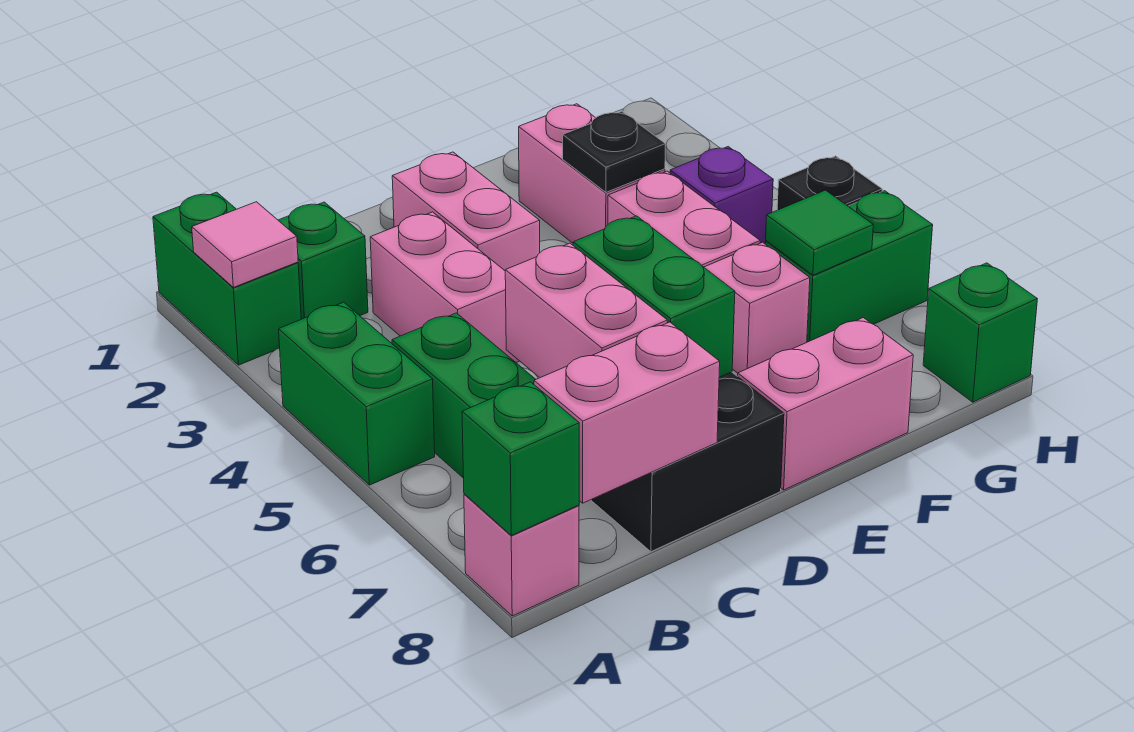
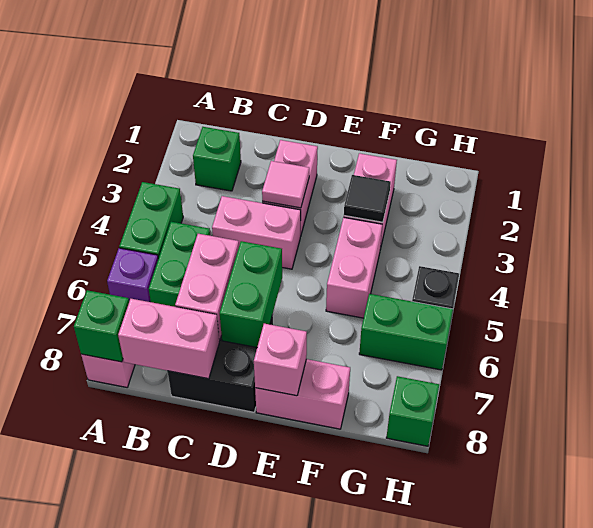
green brick A1:A2 level 1 -> none
pink tile A2 level 2 -> pink tile D3 level 2
pink brick C3:C4 level 1 -> pink brick C4:D4 level 1
black plate F3 level 2 -> black tile F3 level 2
pink brick F6 level 1 -> pink brick E8 level 2
purple brick G4 level 1 -> purple brick A6 level 1
green tile G6 level 2 -> none

